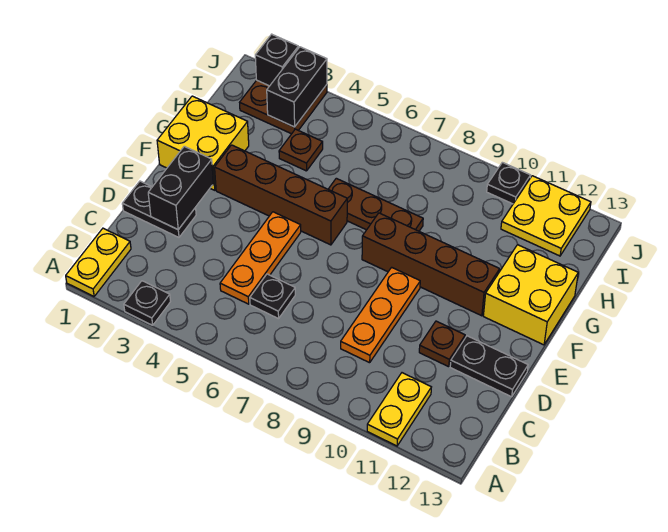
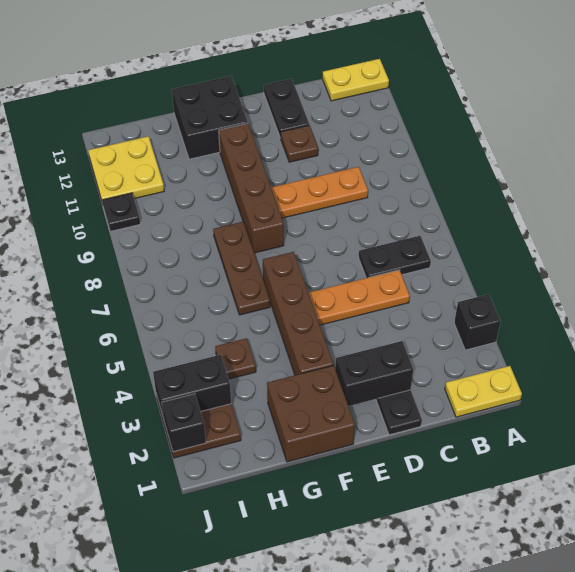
black plate A3 level 1 -> black brick A3 level 1
yellow plate A11:B11 level 1 -> yellow plate A13:B13 level 1
black plate C6 level 1 -> black plate B6:C6 level 1
yellow brick F1:G2 level 1 -> brown brick F1:G2 level 1
yellow brick F12:G13 level 1 -> black brick F12:G13 level 1

